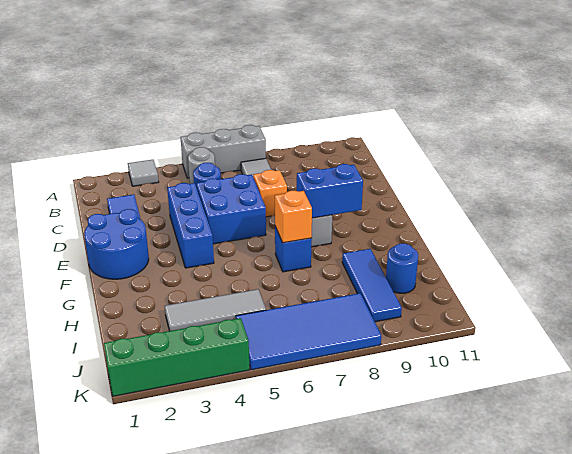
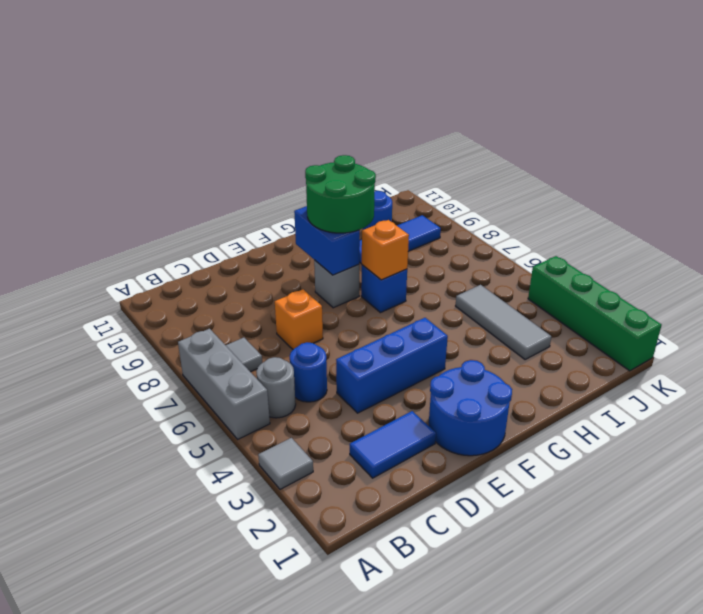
blue brick D5:E6 level 1 -> none
none -> green round brick F8:G9 level 3
blue tile J5:K8 level 1 -> none

